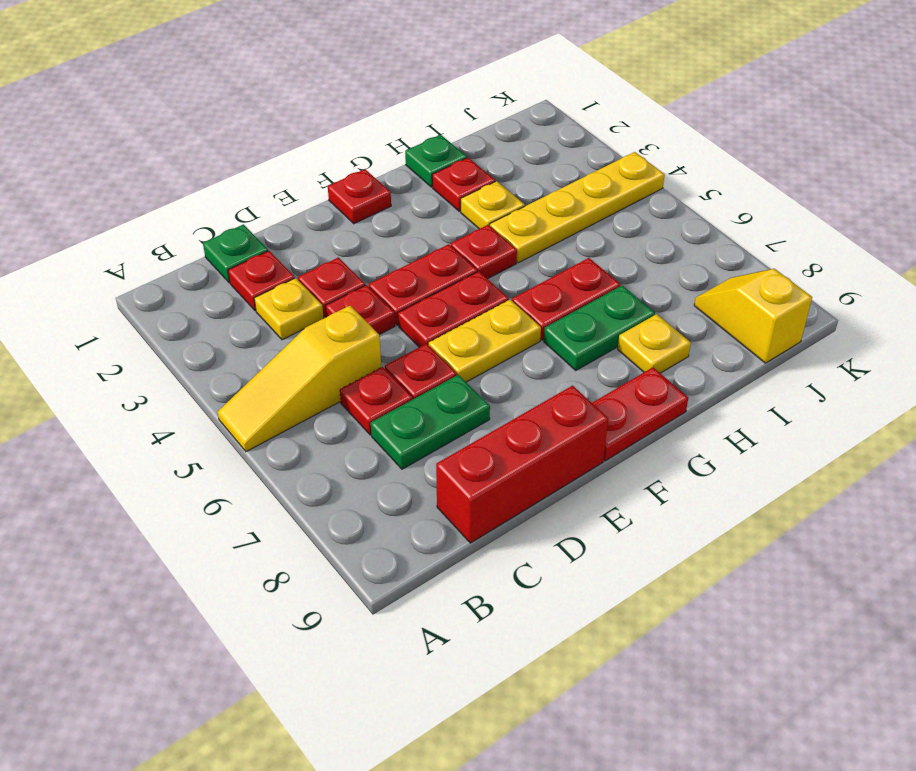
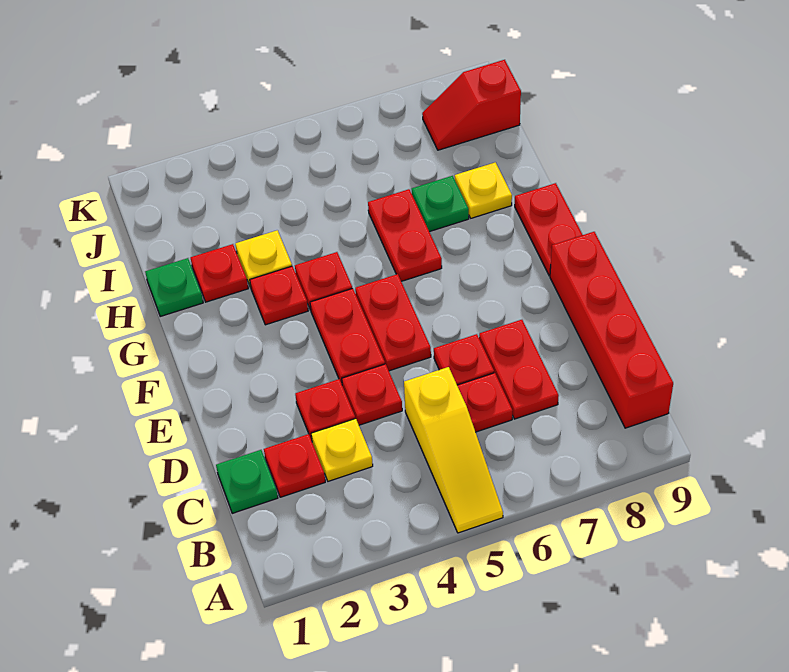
green plate C7:D7 level 1 -> red plate C7:D7 level 1
red brick C9:E9 level 1 -> red brick B9:E9 level 1
yellow plate E6:F6 level 1 -> none
red plate F1 level 1 -> red plate G3 level 1
green plate G7:H7 level 1 -> green plate H7 level 1
yellow plate H4:K4 level 1 -> none
yellow slope J8:J9 level 1 top 9 -> red slope J8:J9 level 1 top 9

